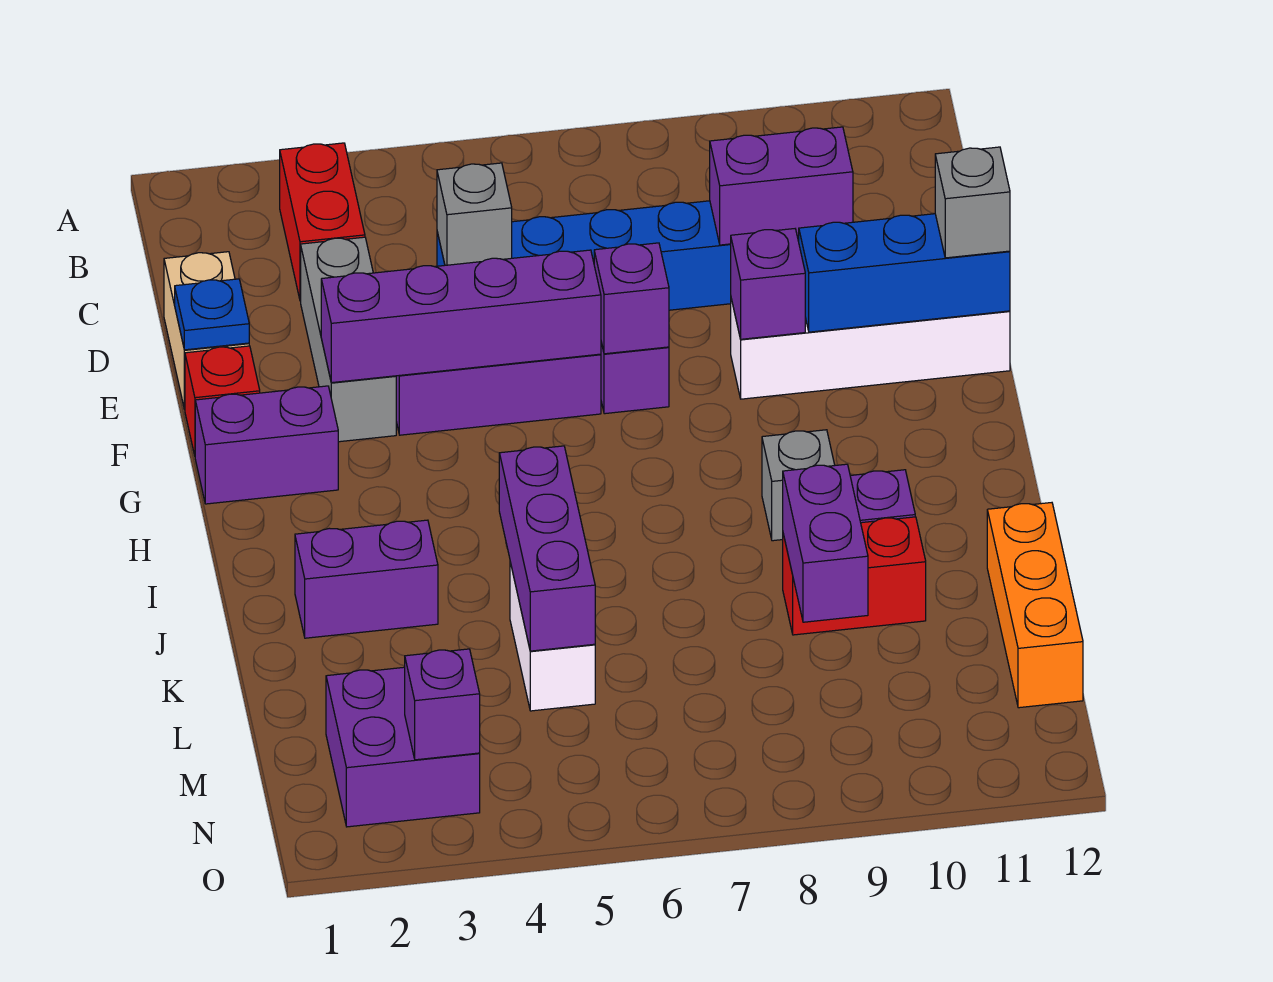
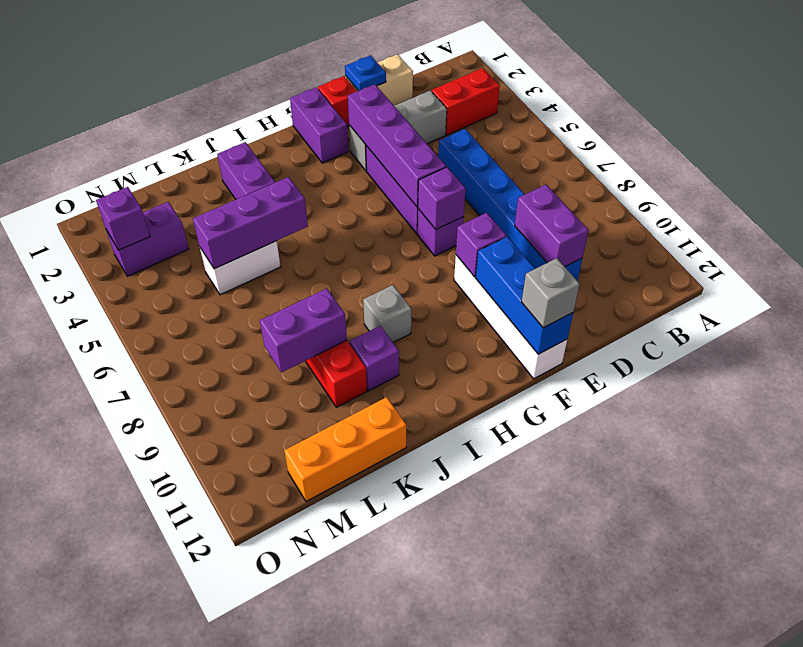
grey brick D5 level 2 -> none
purple brick M2:N3 level 1 -> purple brick M3:N3 level 1

